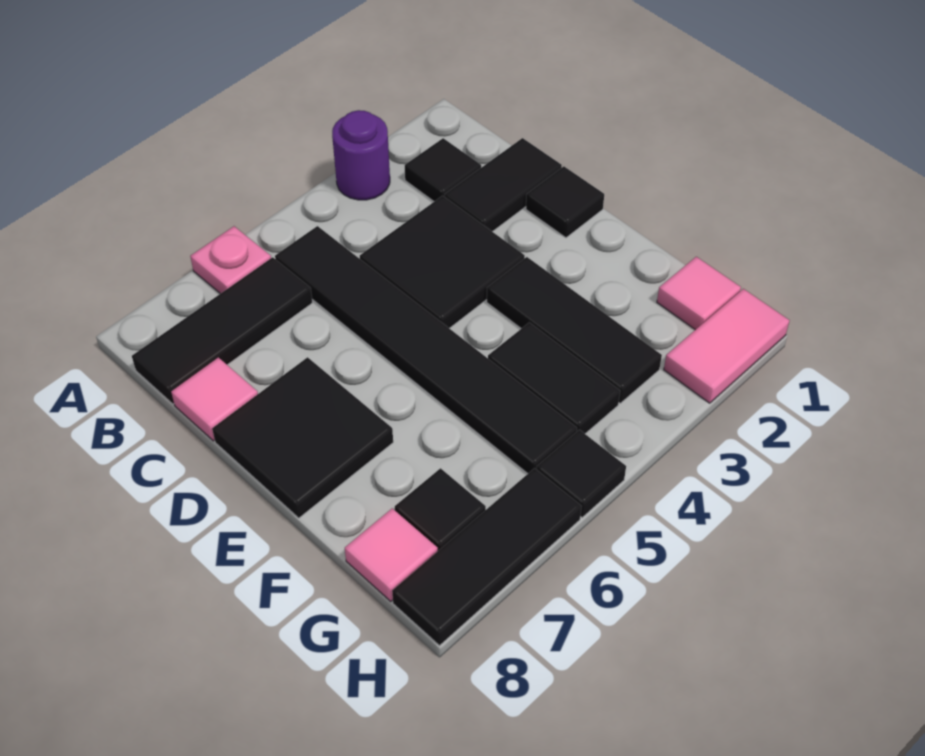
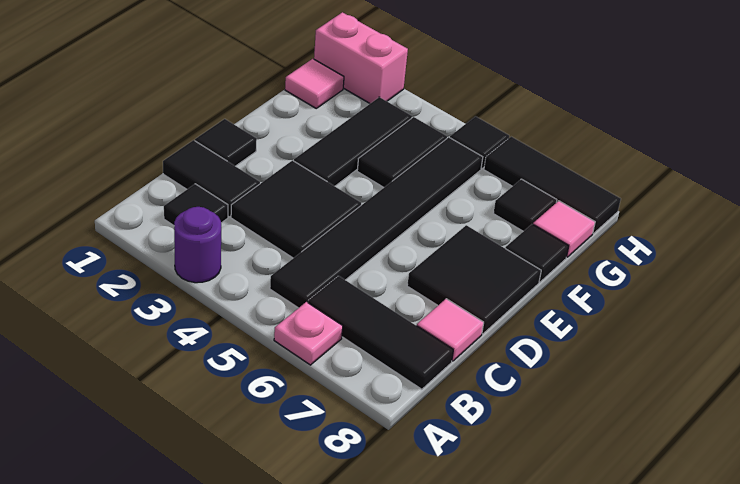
none -> black tile F8 level 1
pink tile H1:H2 level 1 -> pink brick H1:H2 level 1

